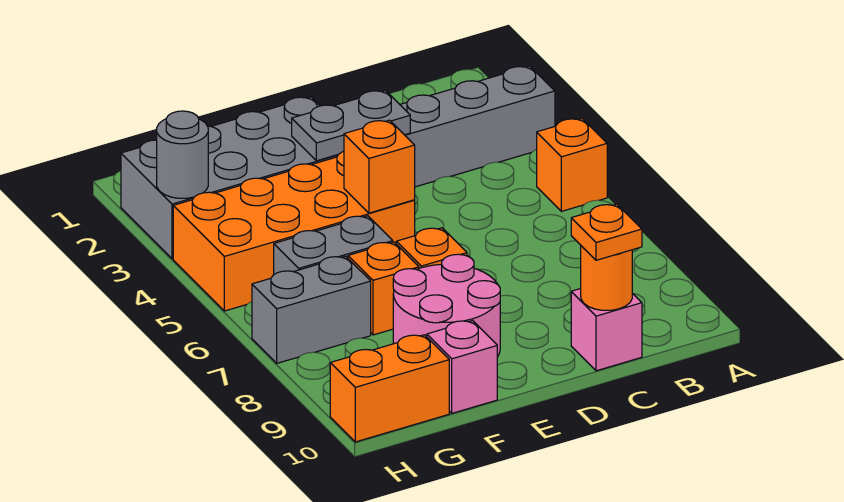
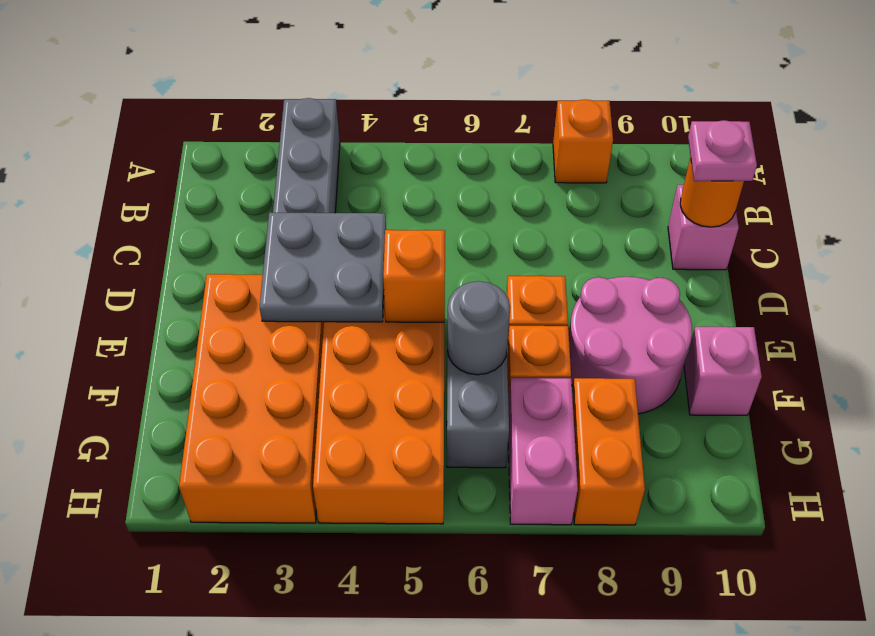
orange brick A5 level 1 -> orange brick A8 level 1
orange plate C10 level 3 -> pink plate C10 level 3
grey plate D3:E3 level 2 -> grey plate D3:E4 level 2
grey brick E2:H3 level 1 -> orange brick E2:H3 level 1
grey brick G7:H7 level 1 -> pink brick G7:H7 level 1
orange brick G10:H10 level 1 -> orange brick G8:H8 level 1
grey round brick H3 level 2 -> grey round brick F6 level 2

